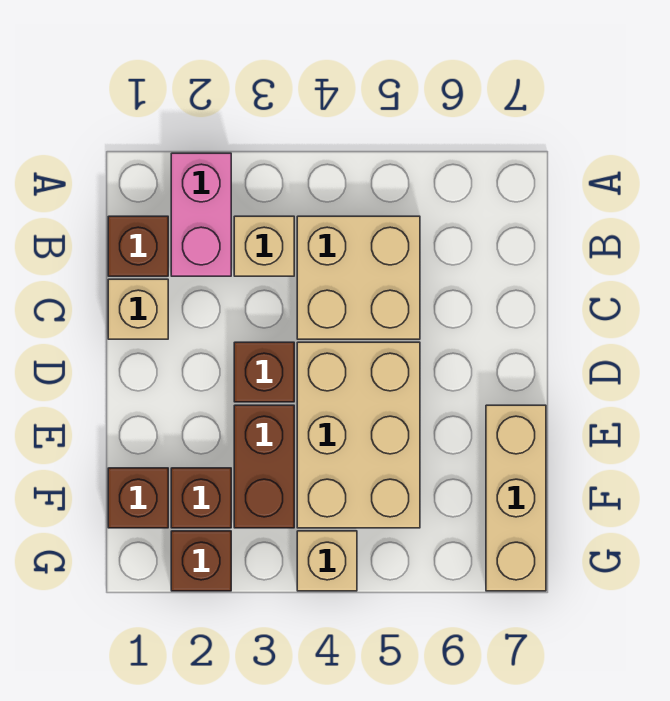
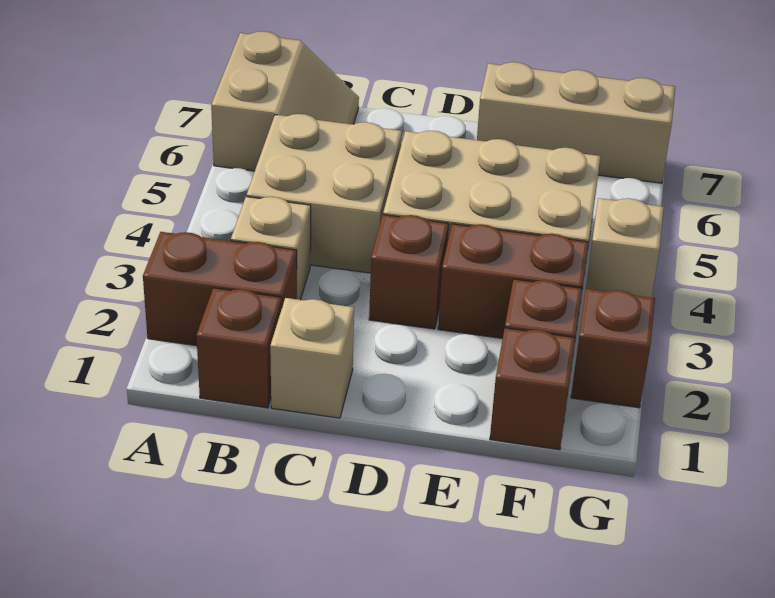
pink brick A2:B2 level 1 -> brown brick A2:B2 level 1
none -> tan slope A6:B7 level 1 top A

